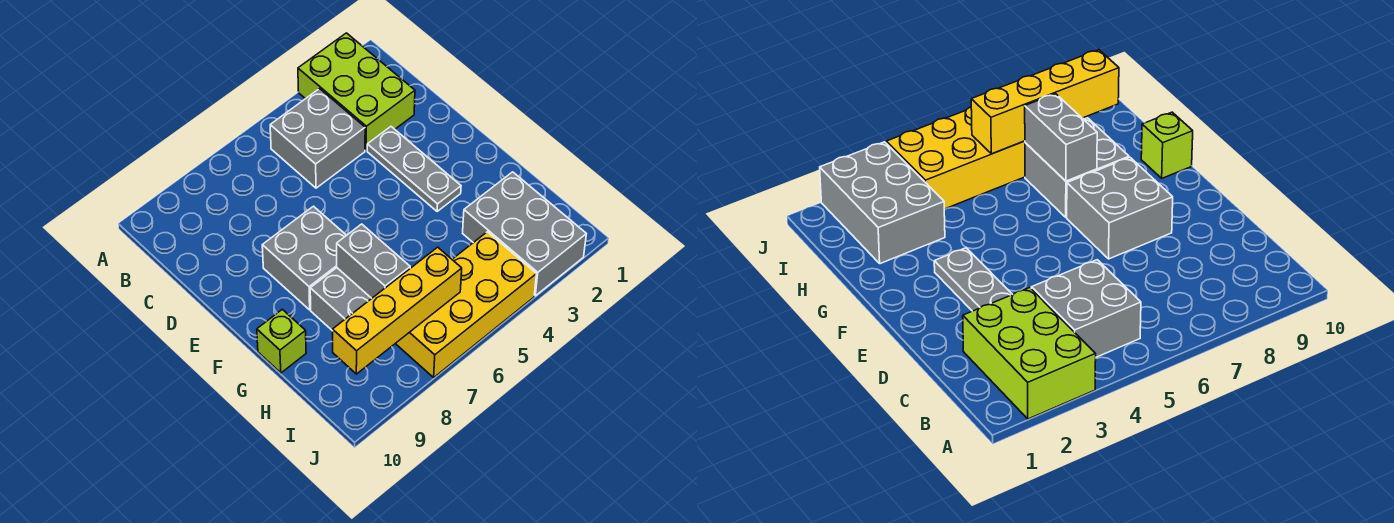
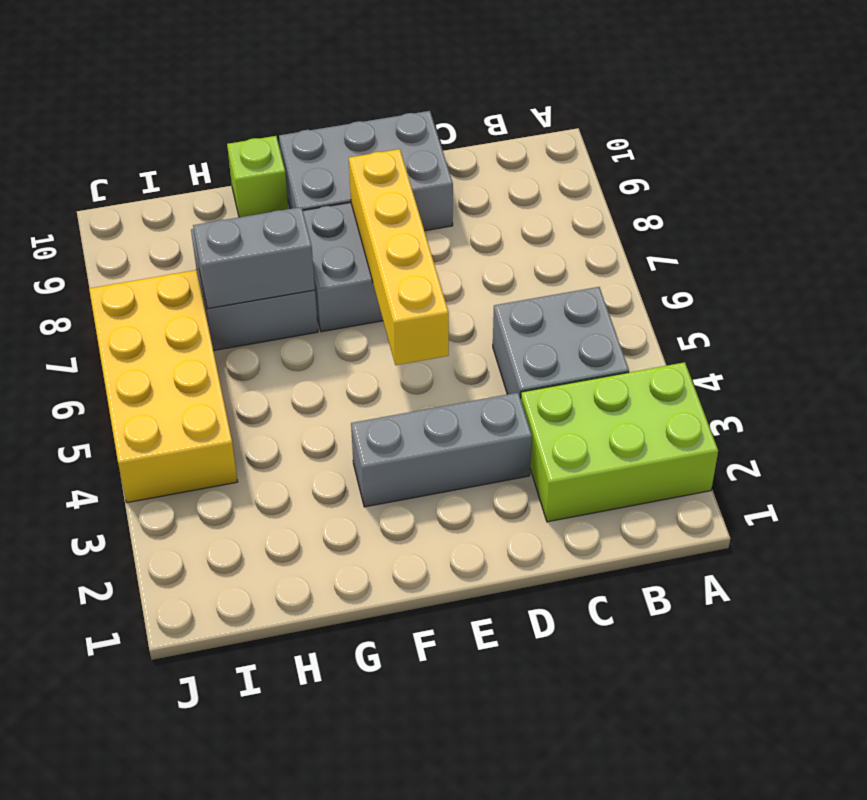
grey plate D3:F3 level 1 -> grey brick D3:F3 level 1
grey brick H2:J3 level 1 -> grey brick D9:F10 level 1
yellow brick I6:I9 level 2 -> yellow brick E5:E8 level 2

